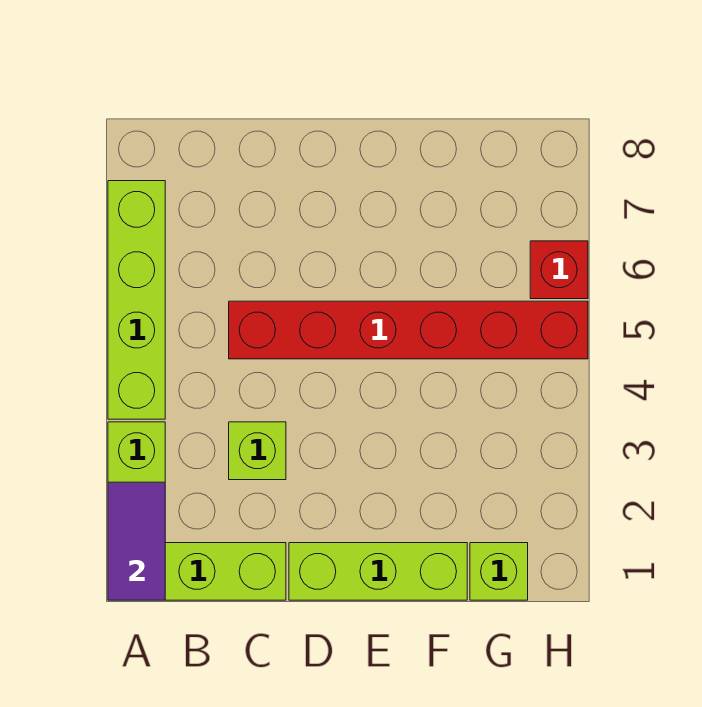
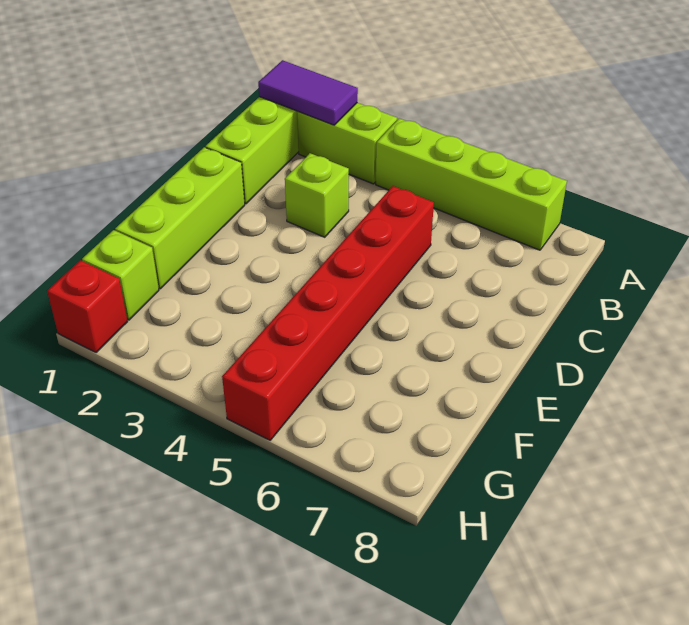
red brick H6 level 1 -> red brick H1 level 1

